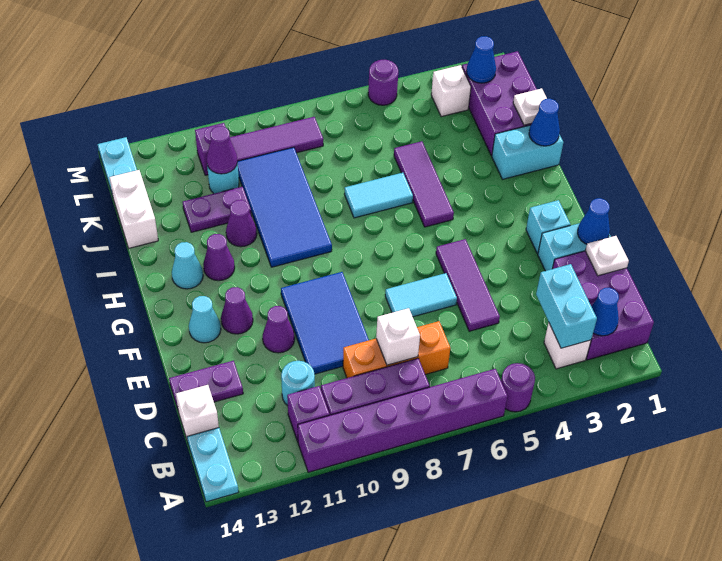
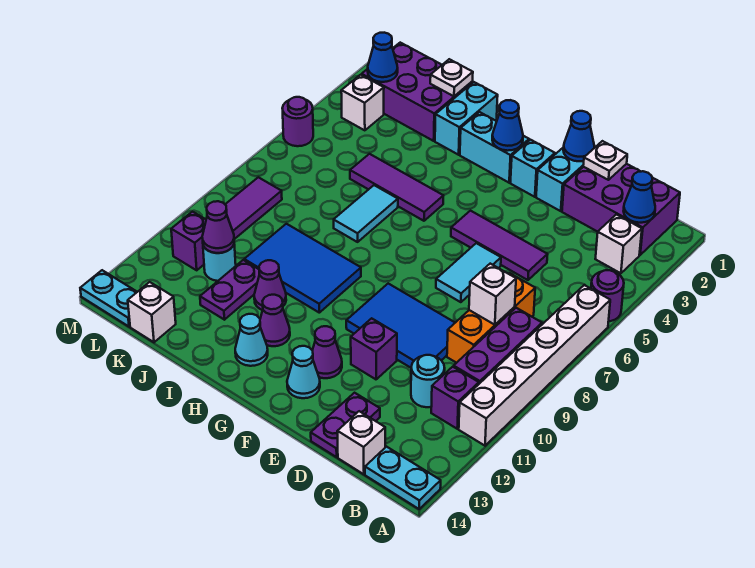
purple brick A6:A11 level 1 -> white brick A6:A11 level 1
cyan brick B3:C3 level 2 -> cyan brick G2:H2 level 1
purple cone E11 level 1 -> purple brick E11 level 1
blue tile H9:K10 level 1 -> blue tile H9:J10 level 1
blue cone I1 level 2 -> blue cone G2 level 2
white brick J14:K14 level 1 -> white brick K14 level 1

